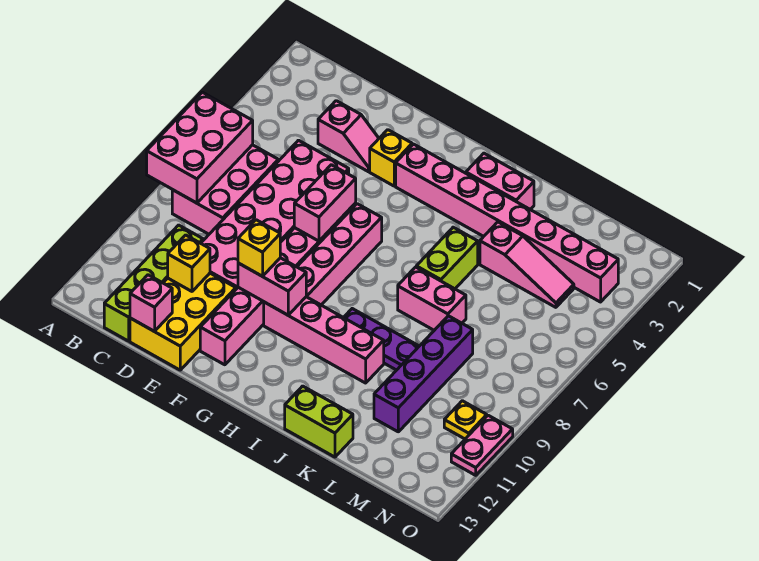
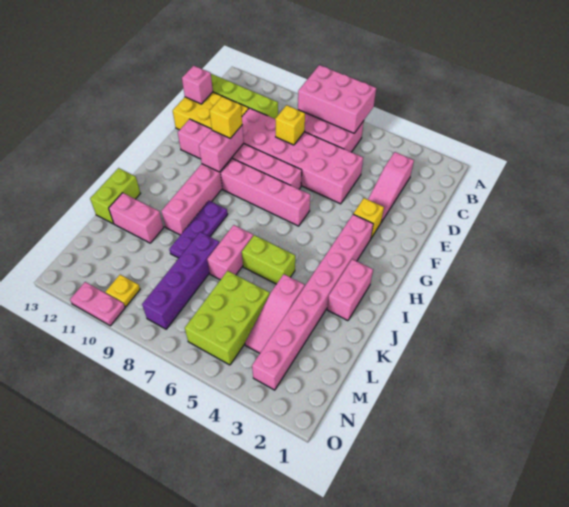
pink slope D3:E3 level 1 top D -> pink slope C3:E3 level 1 top C
yellow brick D11 level 2 -> yellow brick D8 level 2
pink brick F6:F7 level 2 -> pink brick K11:K12 level 1
none -> lime brick L5:N6 level 1
purple brick L8:L11 level 1 -> purple brick K8:N8 level 1

